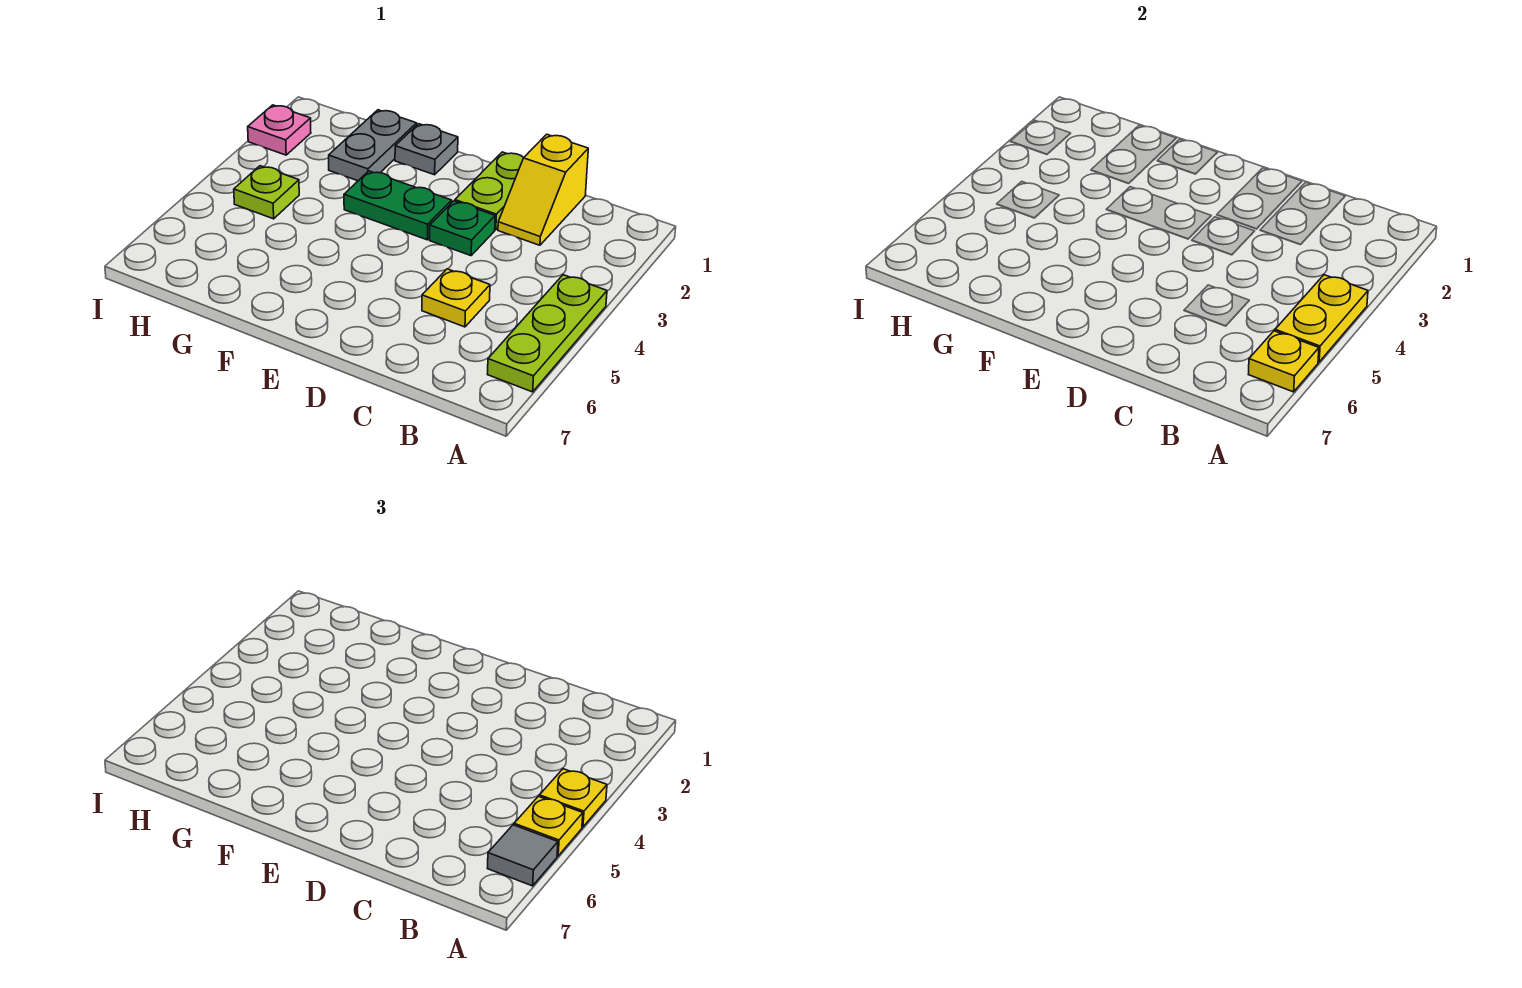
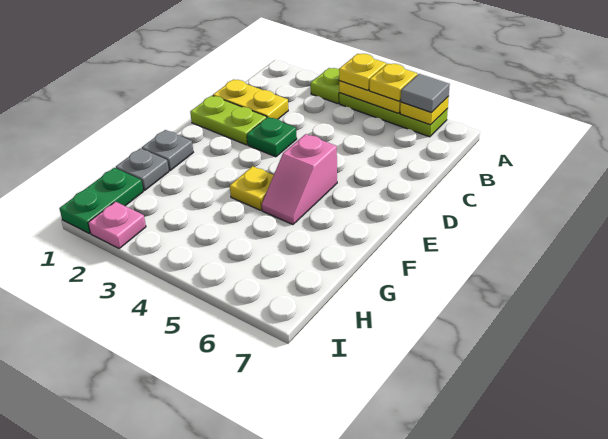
yellow slope C1:C2 level 1 top 1 -> yellow plate C1:C2 level 1
yellow plate C5 level 1 -> yellow plate F4 level 1
green plate E3:F3 level 1 -> green plate H1:I1 level 1
none -> pink slope E5:F5 level 1 top E
grey plate G1:G2 level 1 -> grey plate G1 level 1
lime plate H4 level 1 -> lime plate A3 level 1

